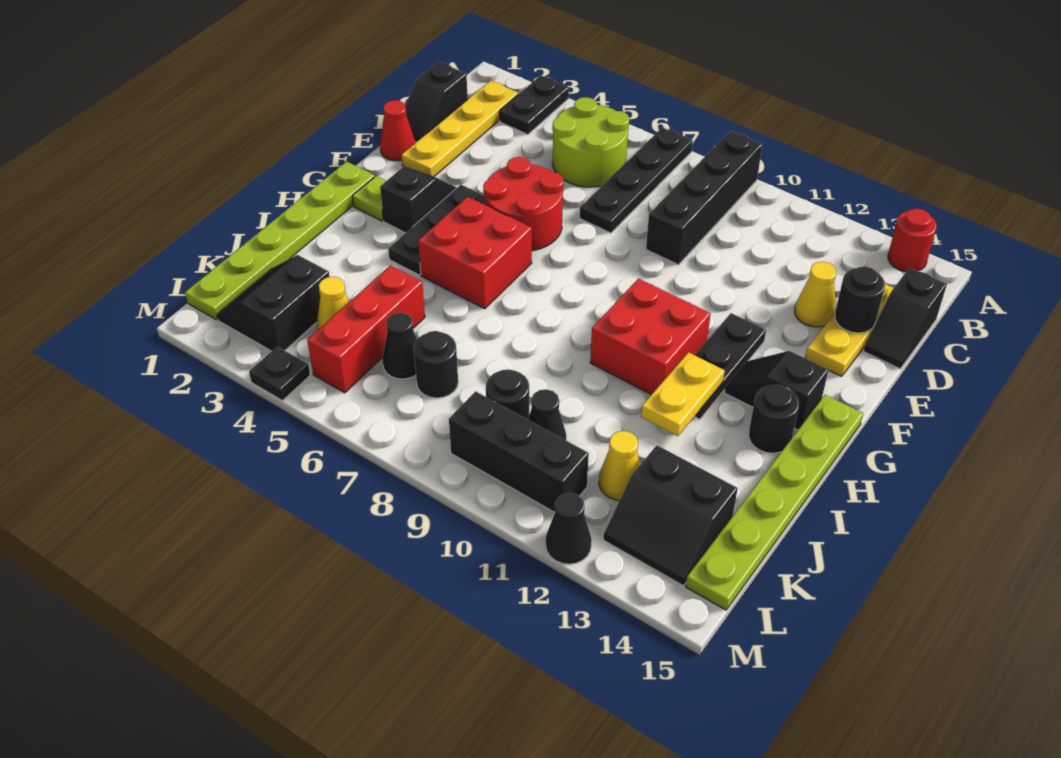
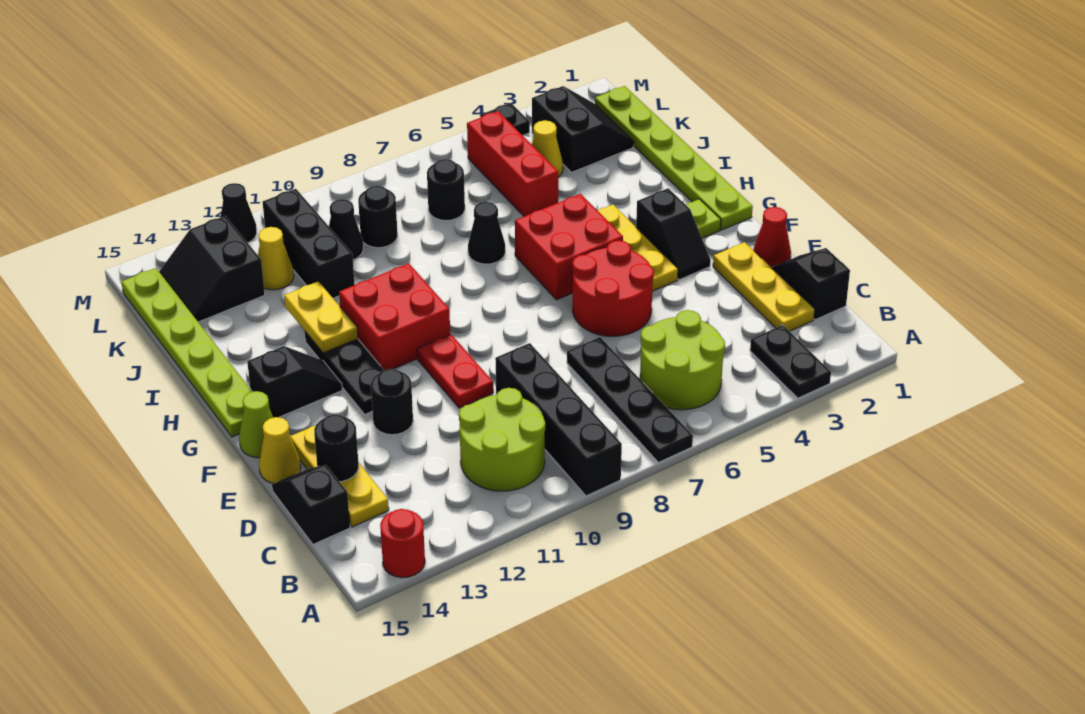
yellow plate B2:E2 level 1 -> yellow plate C2:E2 level 1
none -> lime round brick B10:C11 level 1
yellow cone D13 level 1 -> yellow cone E15 level 1
none -> red plate E10:F10 level 1
black plate F4:H4 level 1 -> yellow plate F4:H4 level 1
none -> lime cone F15 level 1
black round brick H14 level 1 -> black round brick E12 level 1
black cone K6 level 1 -> black cone I7 level 1
black slope K13:L14 level 1 top K -> black slope K13:L14 level 1 top 13
black brick L9:L11 level 1 -> black brick J11:L11 level 1

